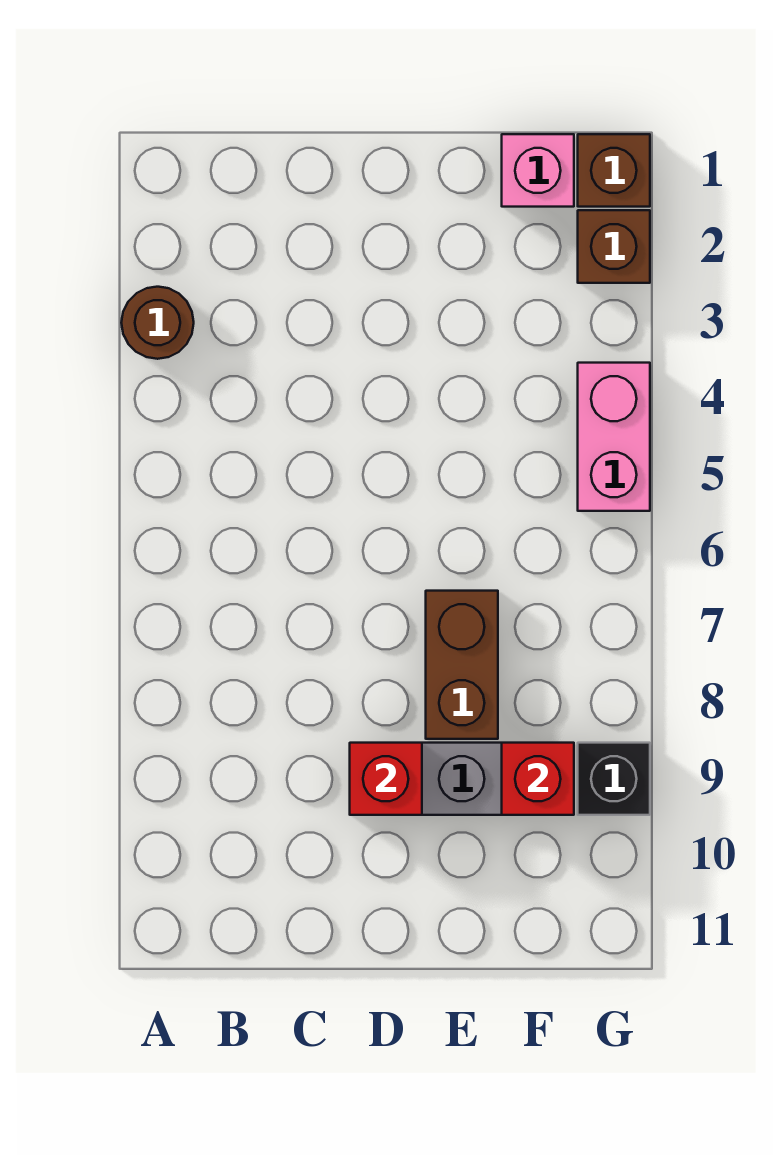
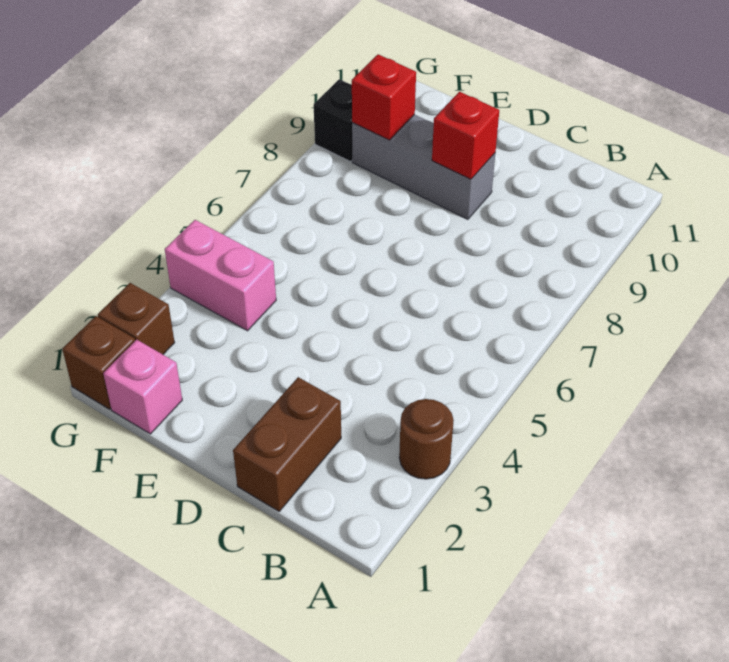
brown brick E7:E8 level 1 -> brown brick C1:C2 level 1
pink brick G4:G5 level 1 -> pink brick F4:G4 level 1

